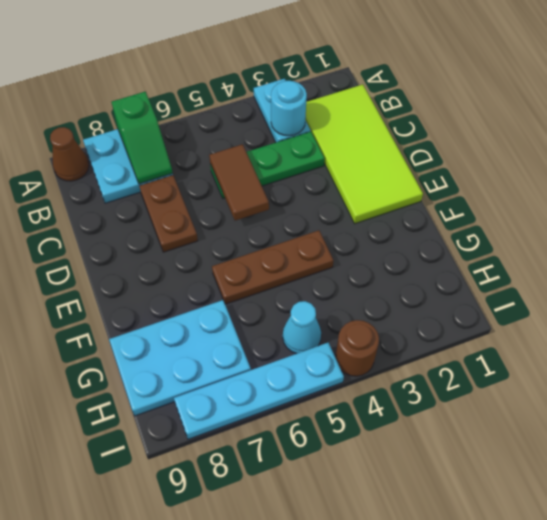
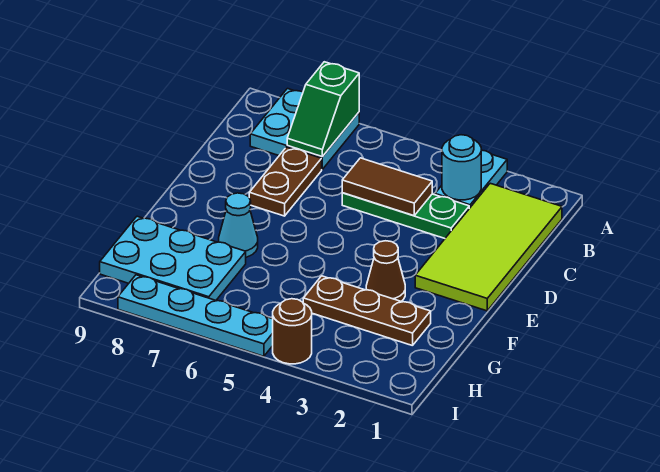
brown cone A9 level 1 -> brown cone F3 level 1
brown tile C5:D5 level 2 -> brown tile C4:C5 level 2
brown plate F4:F6 level 1 -> brown plate G2:G4 level 1
cyan cone H5 level 1 -> cyan cone F7 level 1

